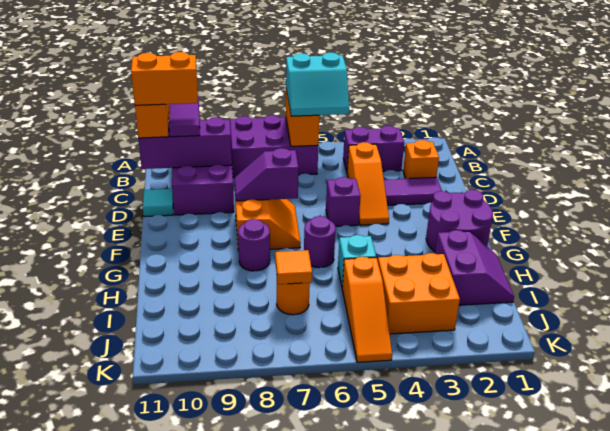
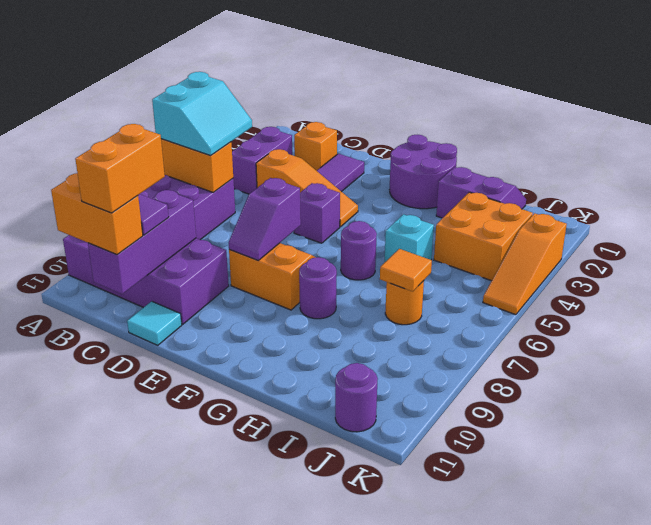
orange slope I5:K5 level 1 top I -> orange slope K3:K5 level 1 top 3
none -> purple round brick J11 level 1

